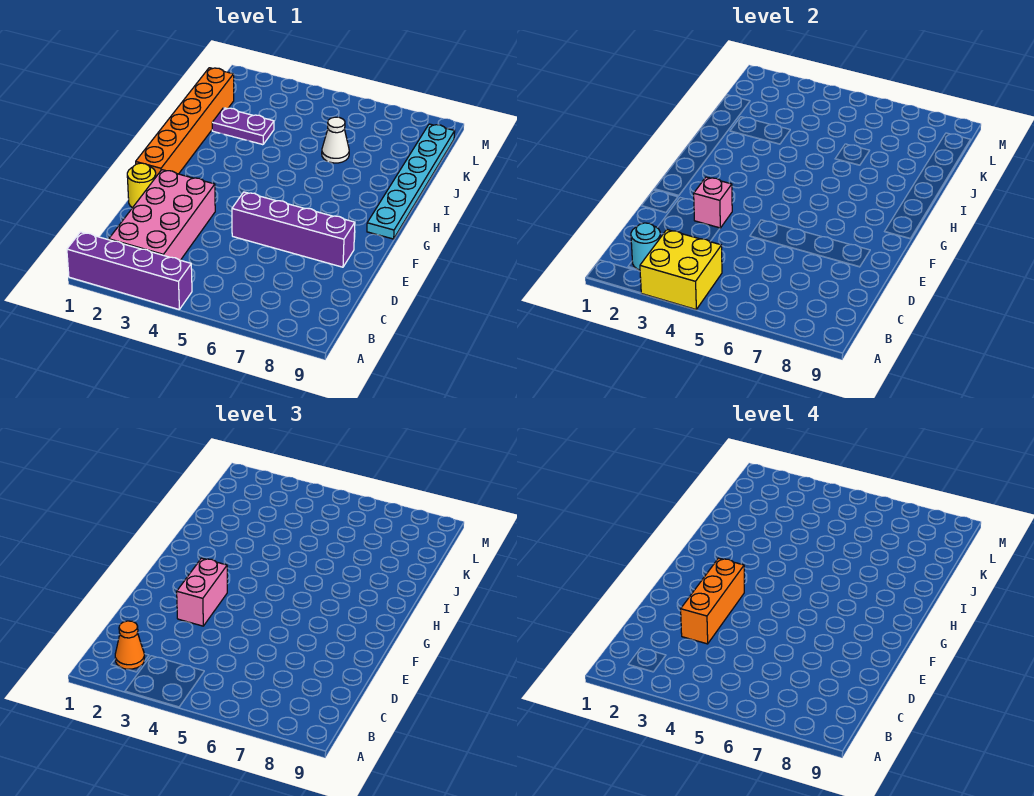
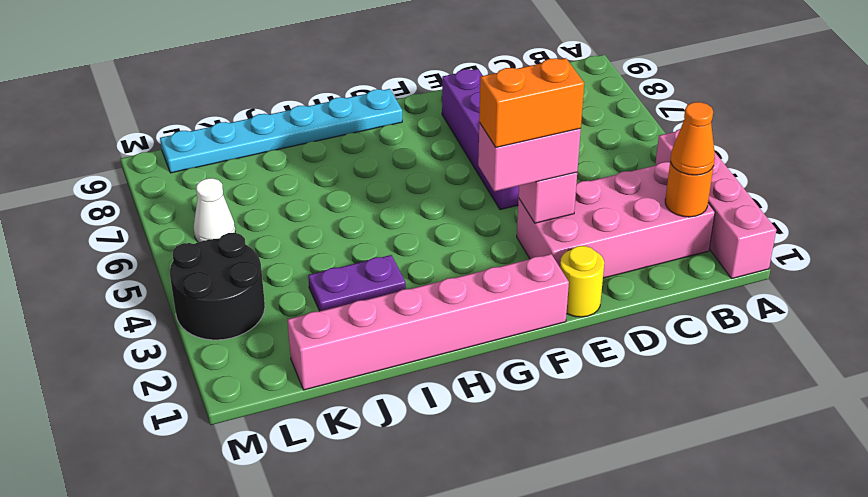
purple brick A1:A4 level 1 -> pink brick A1:A4 level 1
yellow brick A3:B4 level 2 -> none
cyan round brick B2 level 2 -> orange round brick B2 level 2
orange brick D3:F3 level 4 -> orange brick E3:F3 level 4
orange brick F1:K1 level 1 -> pink brick F1:K1 level 1
purple plate J2:J3 level 1 -> purple plate I3:J3 level 1
white cone J6 level 1 -> white cone L6 level 1
none -> black round brick L3:M4 level 1

